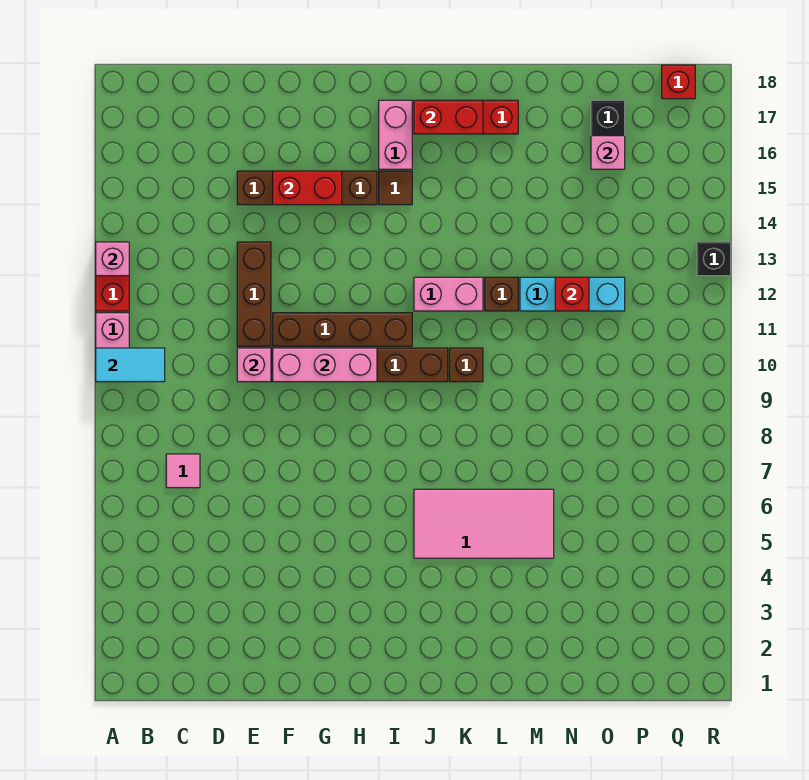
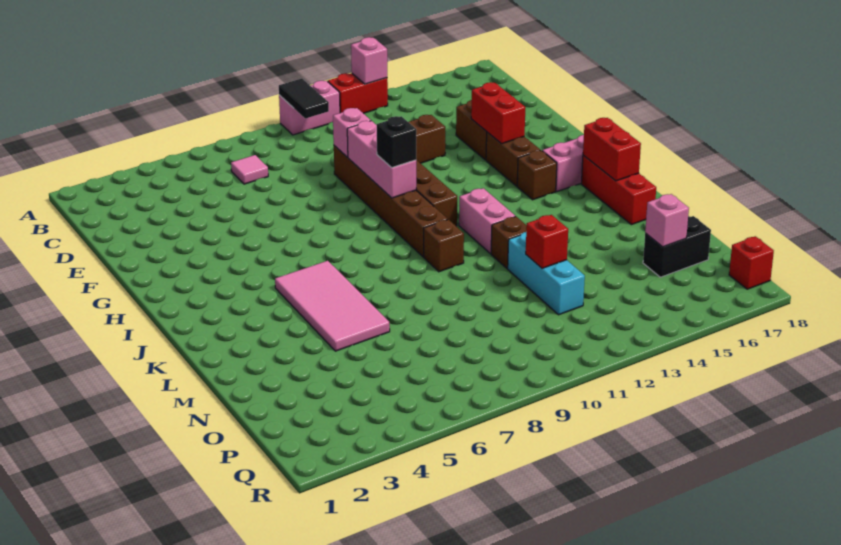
cyan tile A10:B10 level 2 -> black tile A10:B10 level 2
brown tile I15 level 1 -> brown brick I15 level 1
black brick R13 level 1 -> black brick H10 level 3

